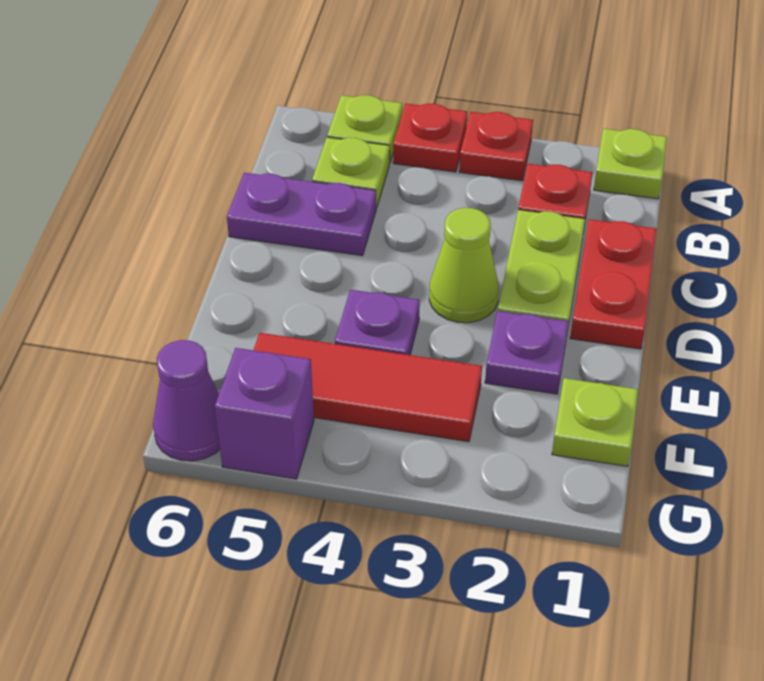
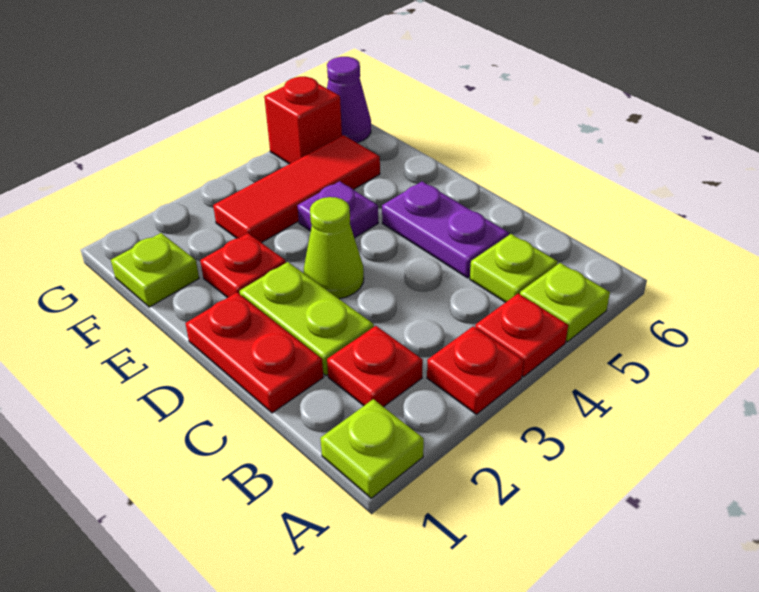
purple plate C5:C6 level 1 -> purple plate C5:D5 level 1
purple plate E2 level 1 -> red plate E2 level 1
purple brick G5 level 1 -> red brick G5 level 1

